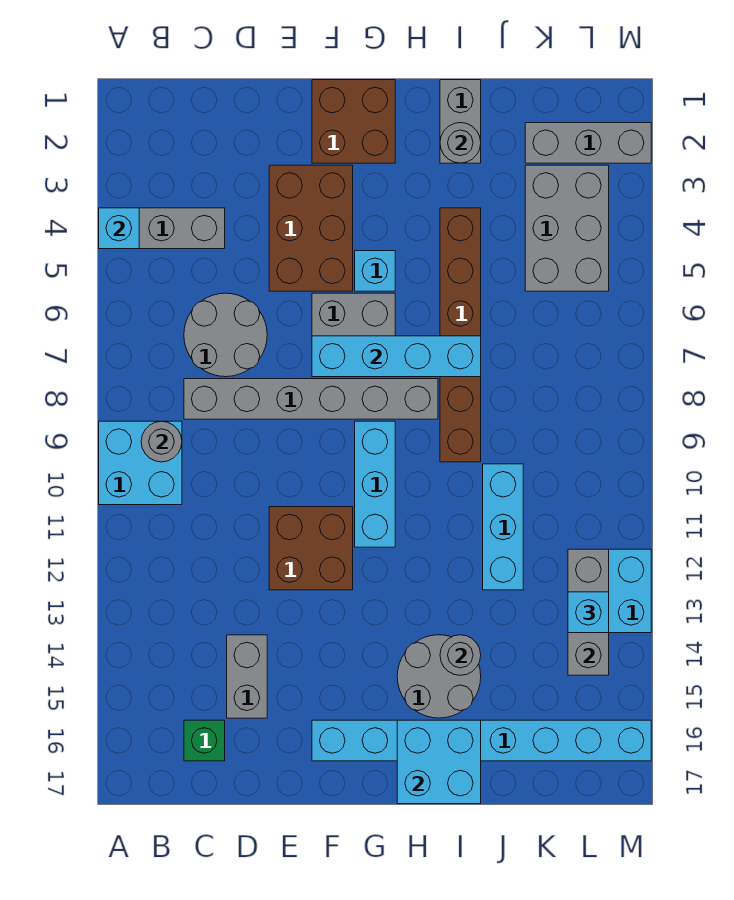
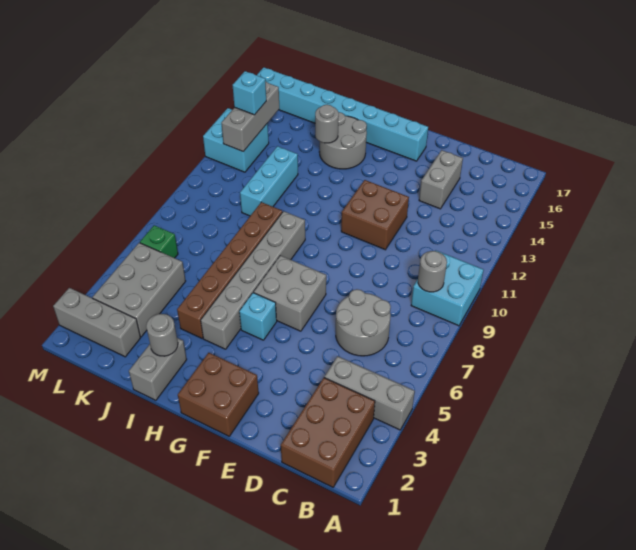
cyan brick A4 level 2 -> none
grey brick C8:H8 level 1 -> grey brick H4:H9 level 1
green brick C16 level 1 -> green brick L6 level 1
brown brick E3:F5 level 1 -> brown brick B1:C3 level 1
cyan brick F7:I7 level 2 -> none
cyan brick G9:G11 level 1 -> none
cyan brick H16:I17 level 2 -> none

